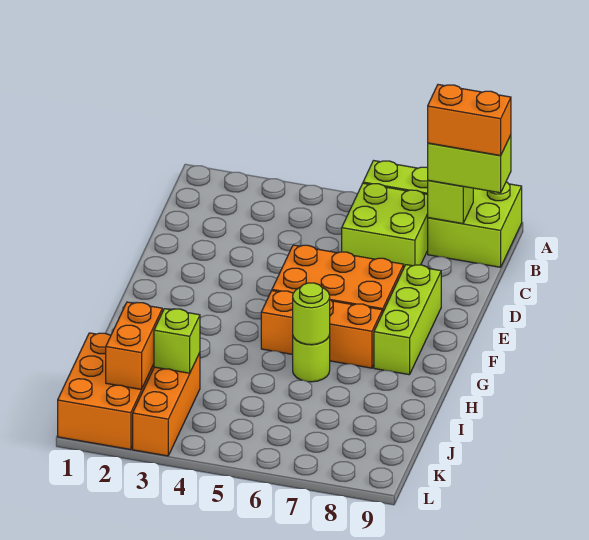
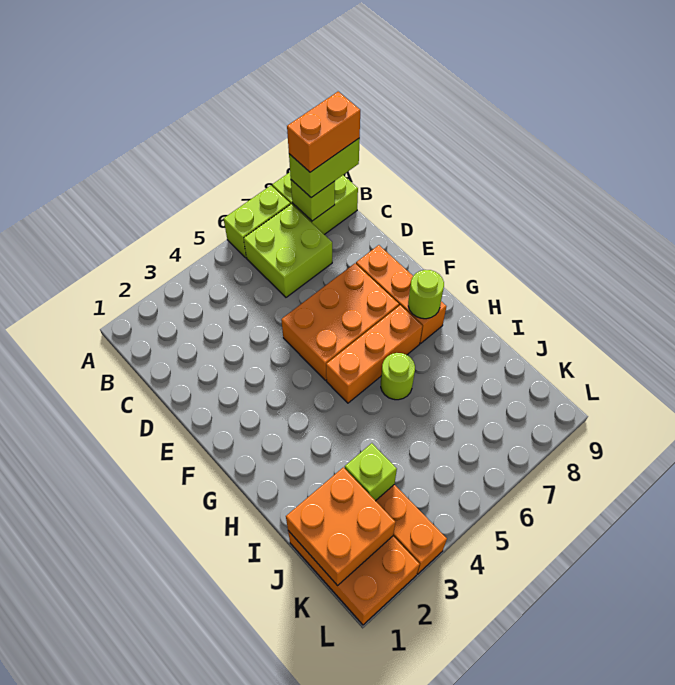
lime brick E8:G8 level 1 -> orange brick E8:G8 level 1
lime round brick H6 level 2 -> lime round brick G8 level 2
orange brick J2:K2 level 2 -> orange brick J1:K2 level 2

